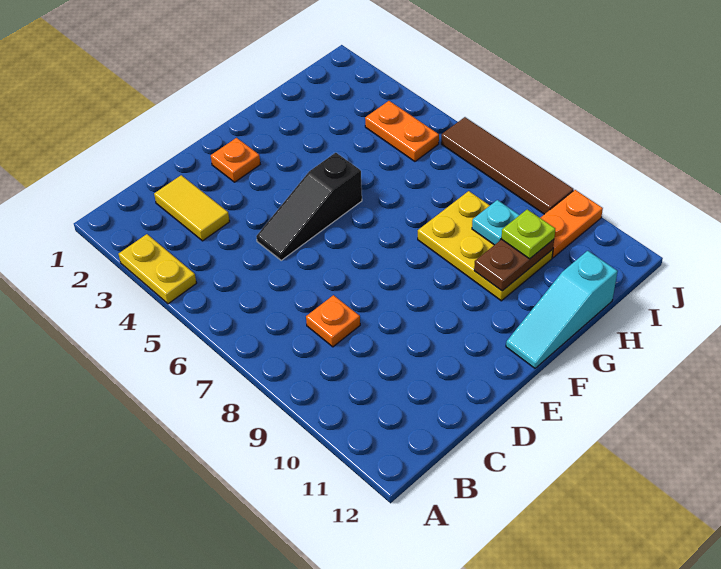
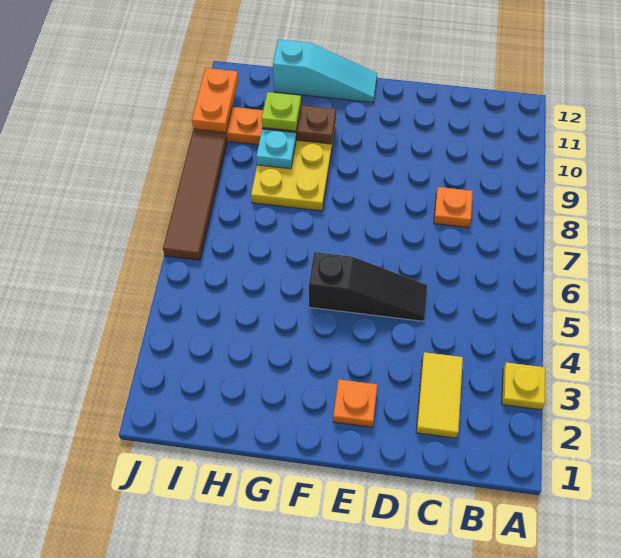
yellow plate A3:A4 level 1 -> yellow plate A3 level 1
orange plate I4:I5 level 1 -> orange plate J10:J11 level 2

